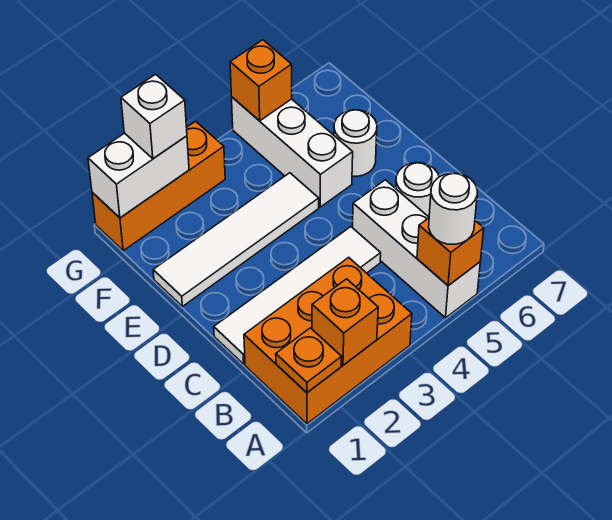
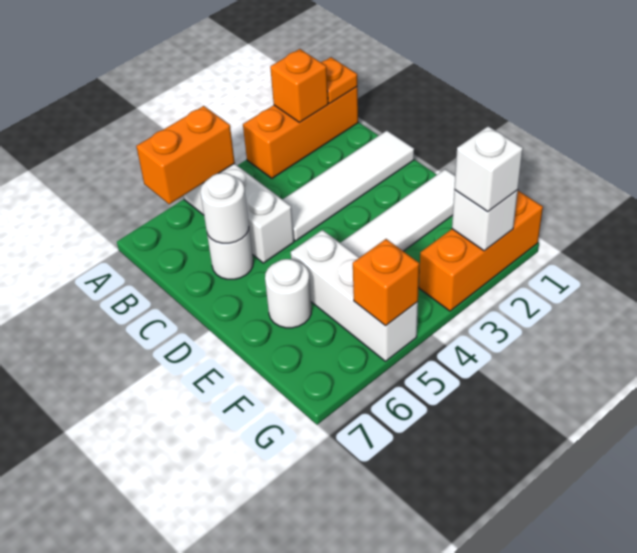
orange brick A1:B3 level 1 -> orange brick A1:A3 level 1
orange brick A5 level 2 -> orange brick A5:A6 level 2
white round brick A5 level 3 -> white round brick C6 level 2
white brick G1:G2 level 2 -> white brick G2 level 2

